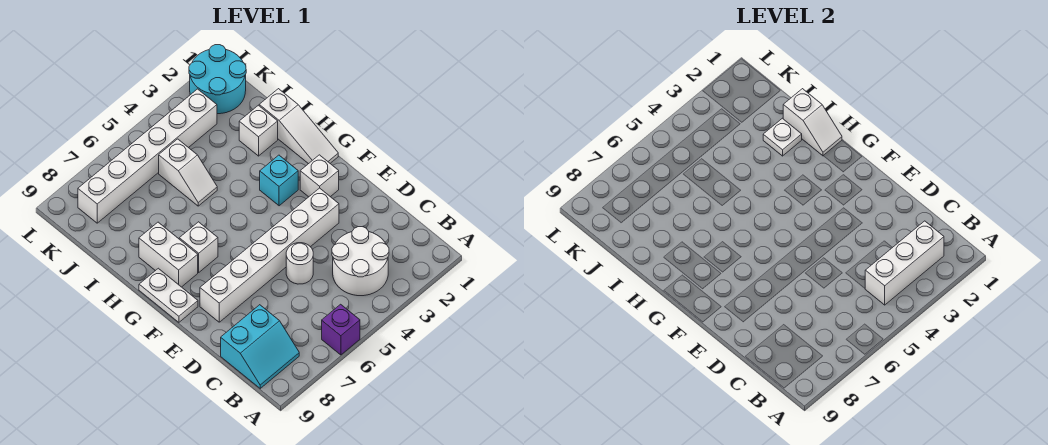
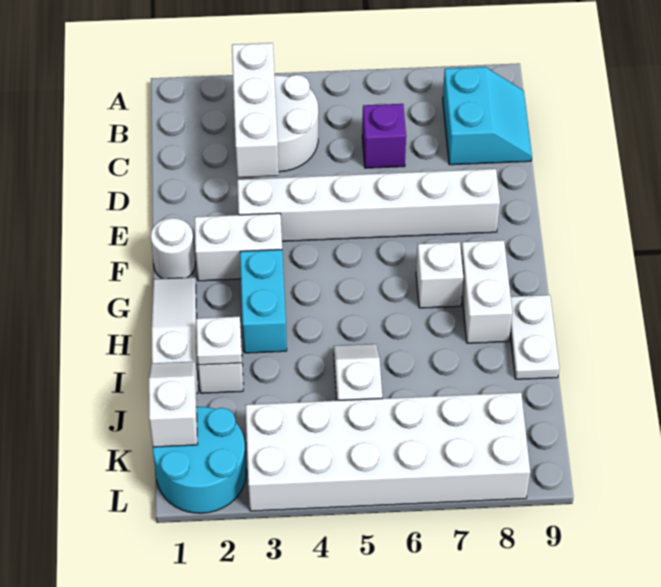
purple brick A6 level 1 -> purple brick C6 level 1
white brick B2:B4 level 2 -> white brick B3:D3 level 2
cyan slope B8:C9 level 1 top C -> cyan slope B8:C9 level 1 top 8
white round brick D5 level 1 -> white round brick F1 level 1
white brick F2 level 1 -> white brick F2:F3 level 1
white plate F9:G9 level 1 -> white plate H9:I9 level 1
cyan brick G3 level 1 -> cyan brick G3:H3 level 1
white slope H1:I1 level 2 top I -> white slope J1:K1 level 2 top K
white brick K3:K8 level 1 -> white brick K3:L8 level 1

